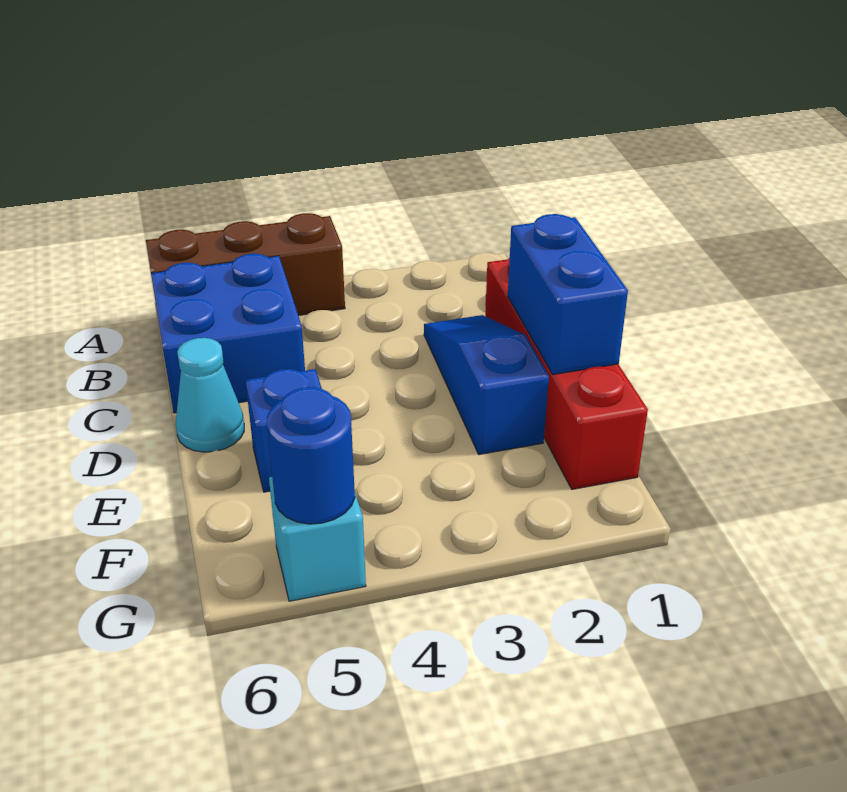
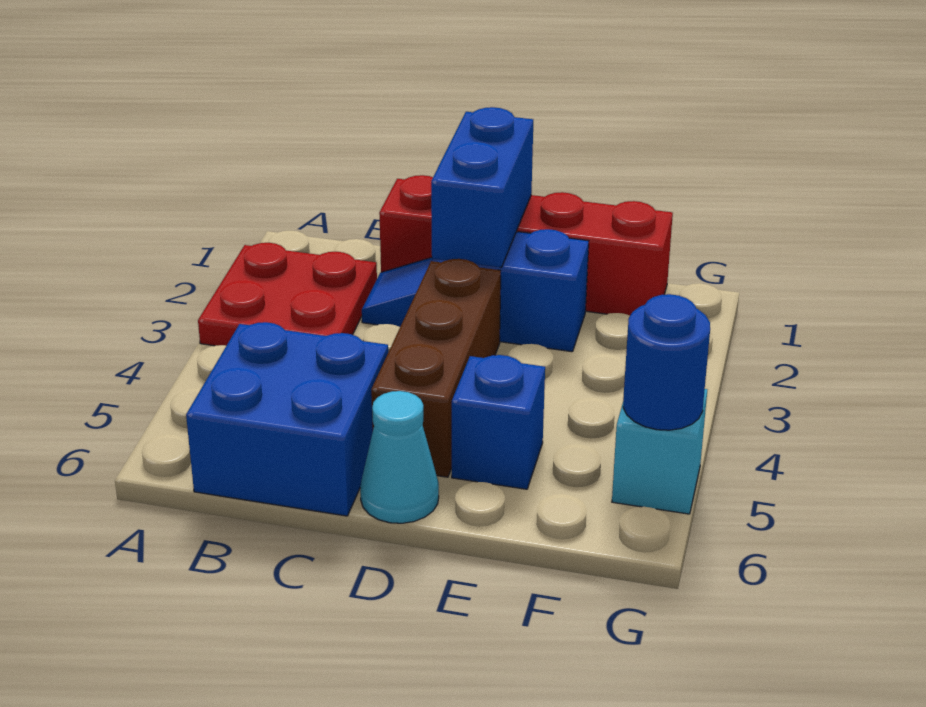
none -> red plate A2:B3 level 1
brown brick A4:A6 level 1 -> brown brick D3:D5 level 1
blue brick D1:E1 level 2 -> blue brick D1:D2 level 2

